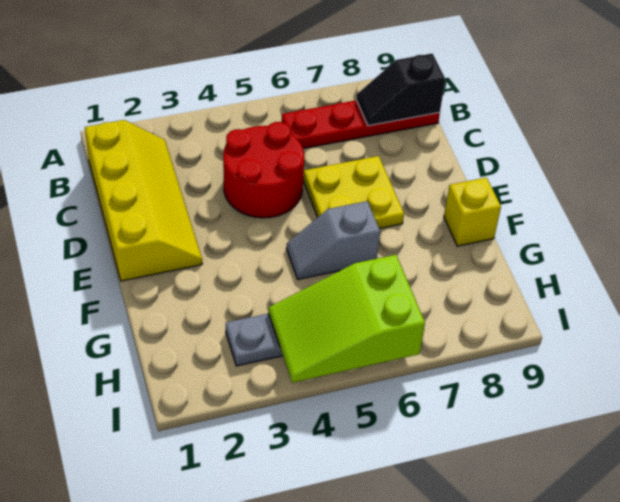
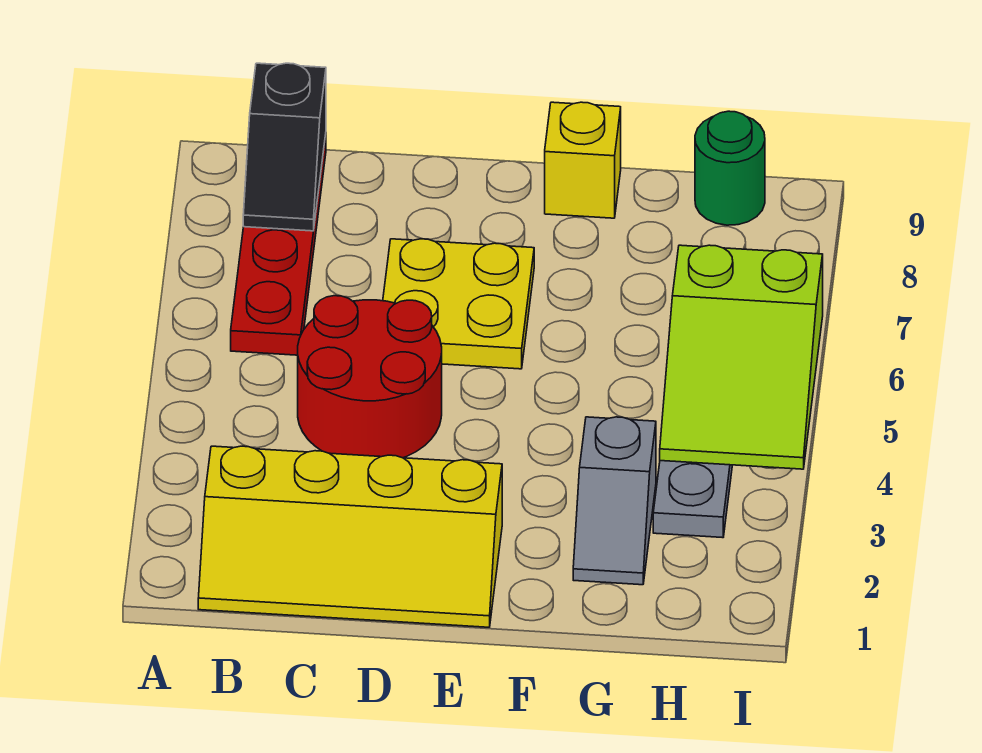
yellow slope B1:E2 level 1 top 1 -> yellow slope B1:E2 level 1 top 2
grey slope F5:F6 level 1 top 6 -> grey slope G2:G3 level 1 top 3
none -> green round brick H9 level 1

